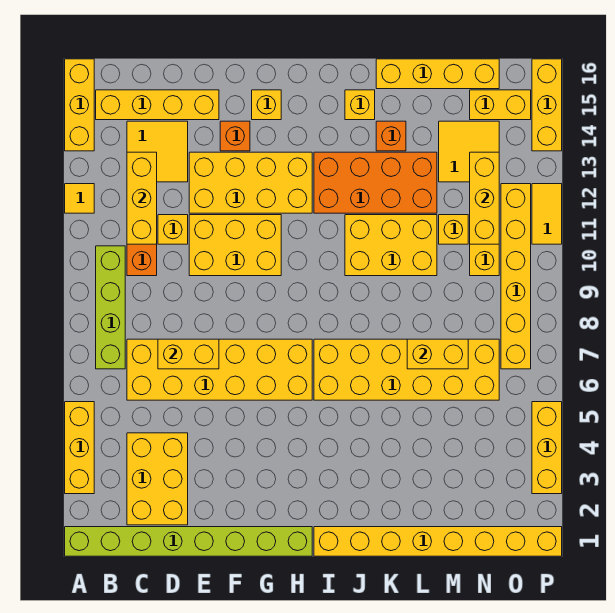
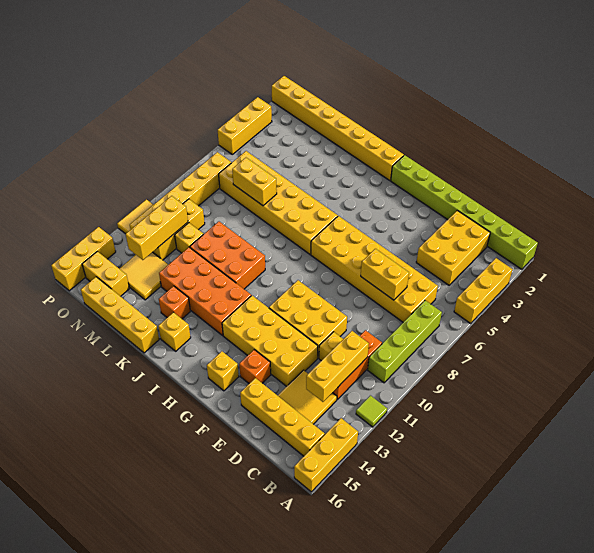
yellow tile A12 level 1 -> lime tile A12 level 1
yellow brick J10:L11 level 1 -> orange brick J10:L11 level 1

